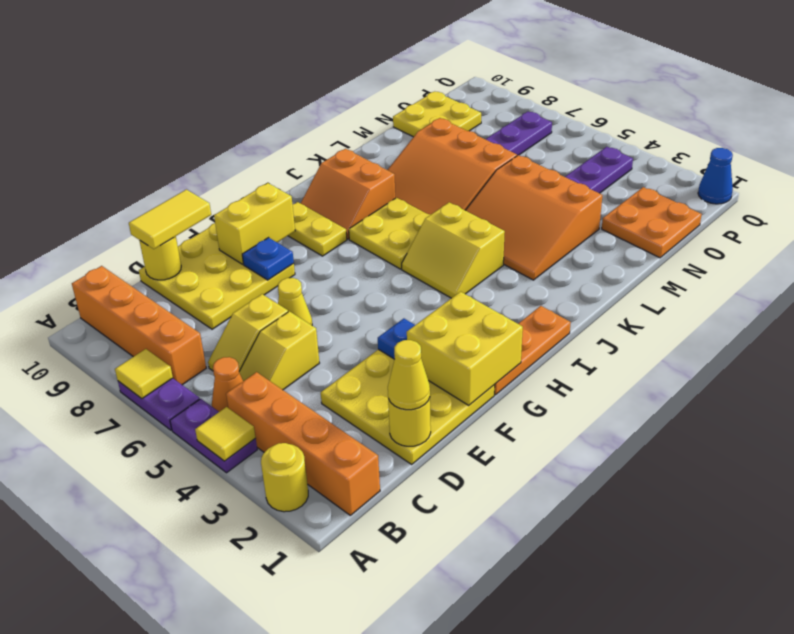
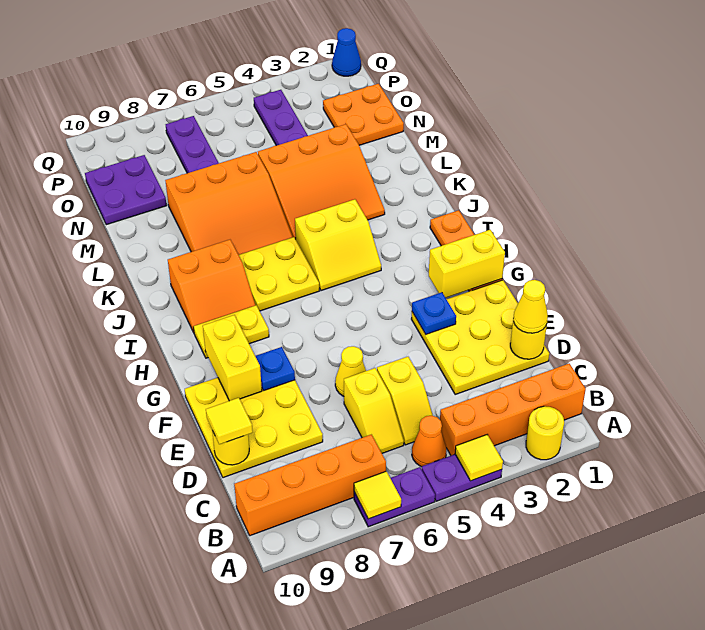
yellow tile D10:E10 level 3 -> yellow tile D10 level 3
yellow brick F1:G2 level 2 -> yellow brick G1:G2 level 2
yellow plate N9:O10 level 1 -> purple plate N9:O10 level 1

